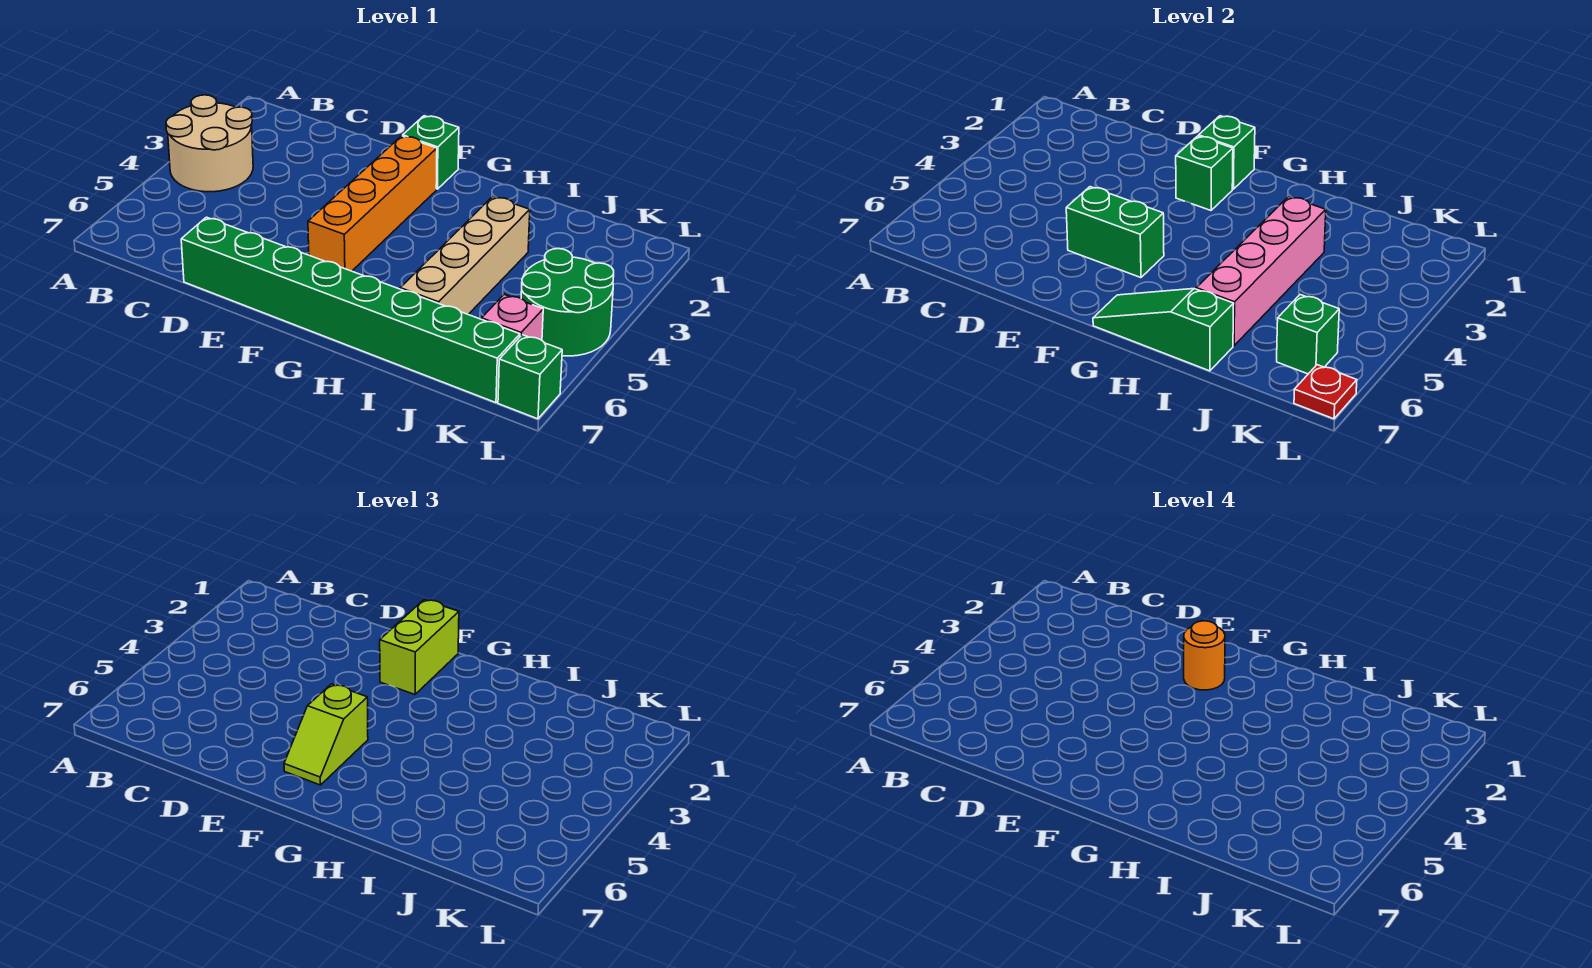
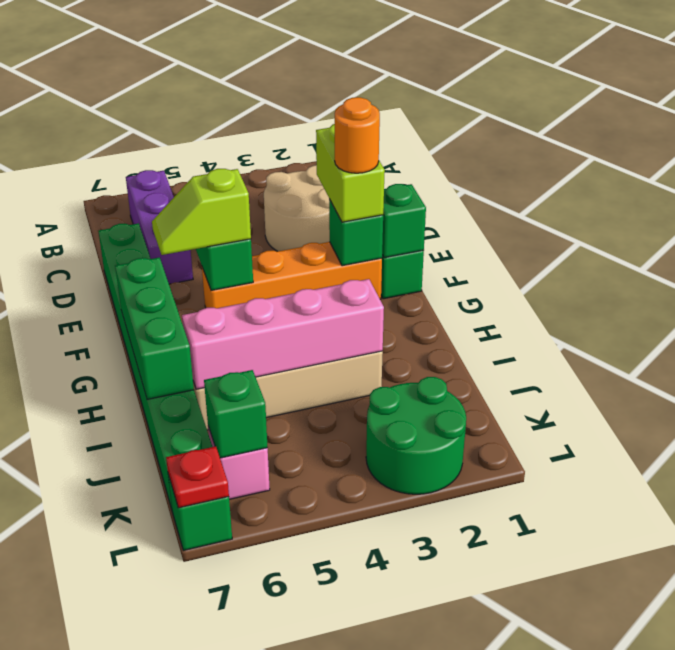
tan round brick A3:B4 level 1 -> tan round brick C2:D3 level 1
none -> purple brick B6:D6 level 1
lime brick F1:F2 level 3 -> lime brick E2:F2 level 3
green slope G7:I7 level 2 top I -> green brick G7:I7 level 2
green round brick K4:L5 level 1 -> green round brick K2:L3 level 1

